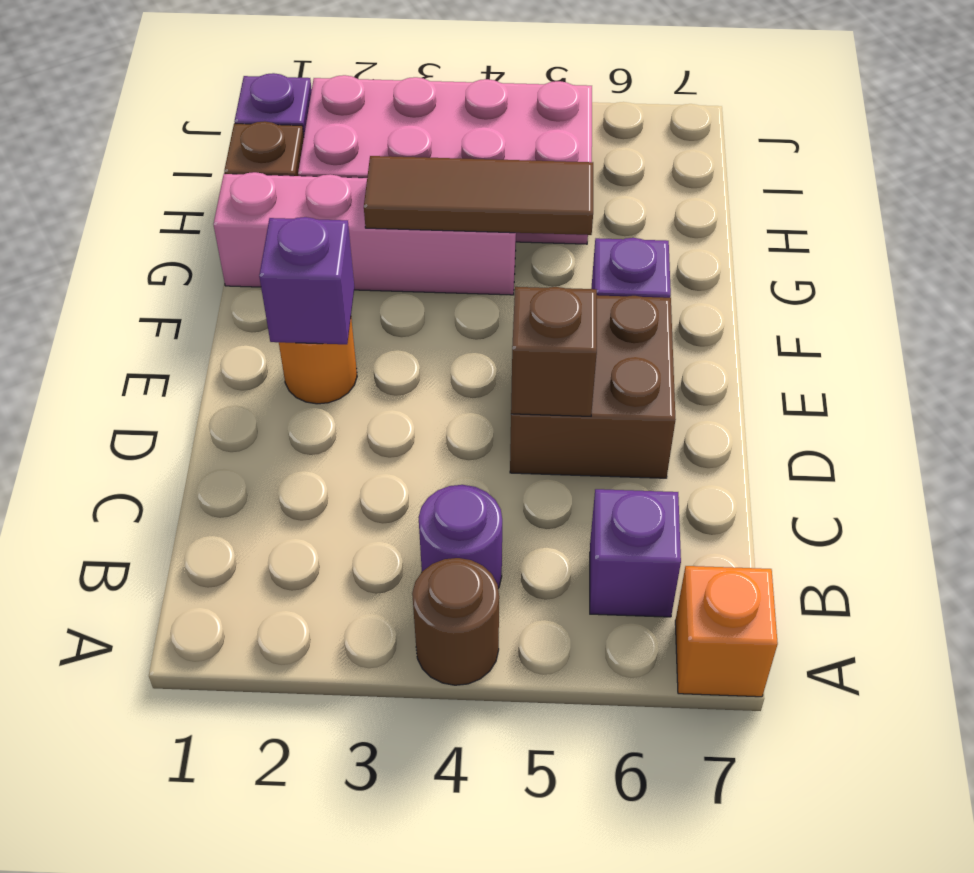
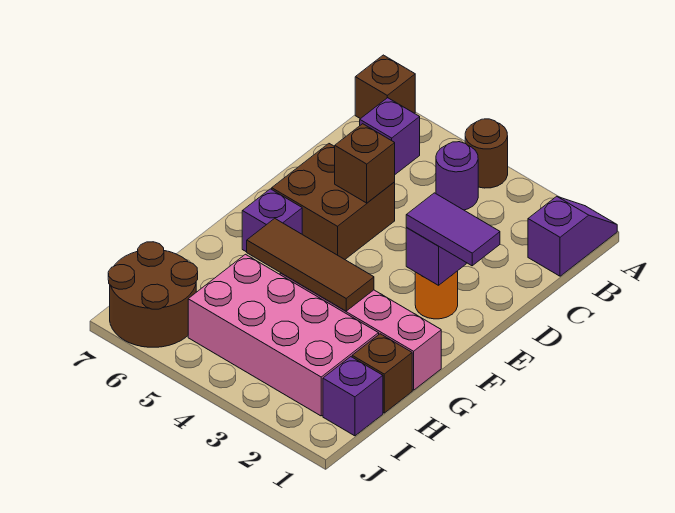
none -> purple slope A1:B1 level 1 top B
orange brick A7 level 1 -> brown brick A7 level 1
none -> purple tile E1:E2 level 3
none -> brown round brick I6:J7 level 1

